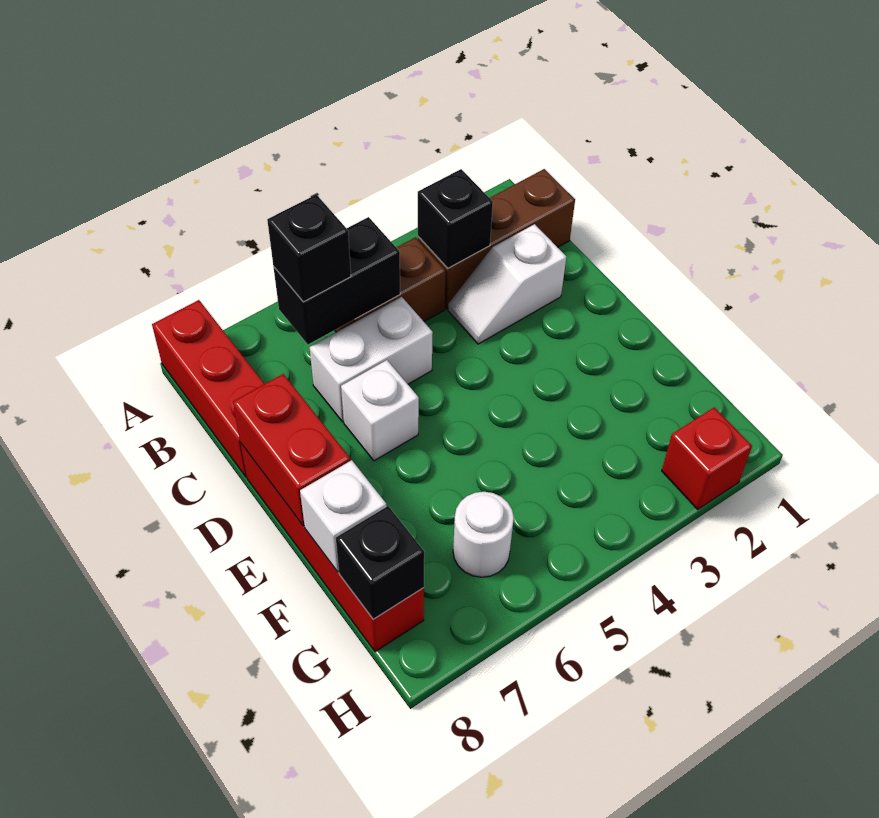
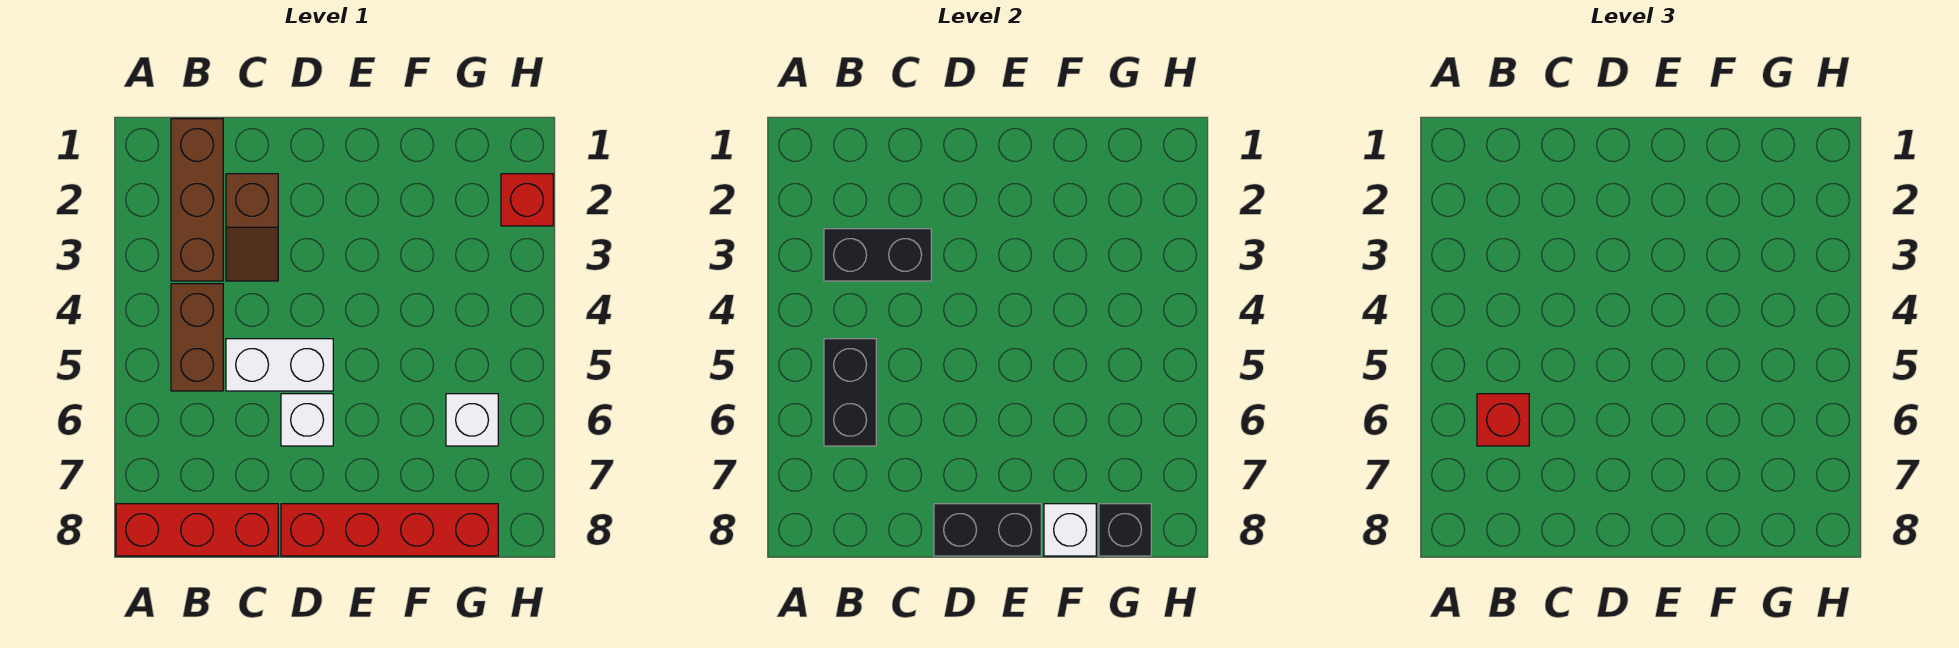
black brick B3 level 2 -> black brick B3:C3 level 2
black brick B6 level 3 -> red brick B6 level 3
white slope C2:C3 level 1 top 2 -> brown slope C2:C3 level 1 top 2
white brick C5:C6 level 1 -> white brick C5:D5 level 1
red brick D8:E8 level 2 -> black brick D8:E8 level 2
white round brick G6 level 1 -> white brick G6 level 1

